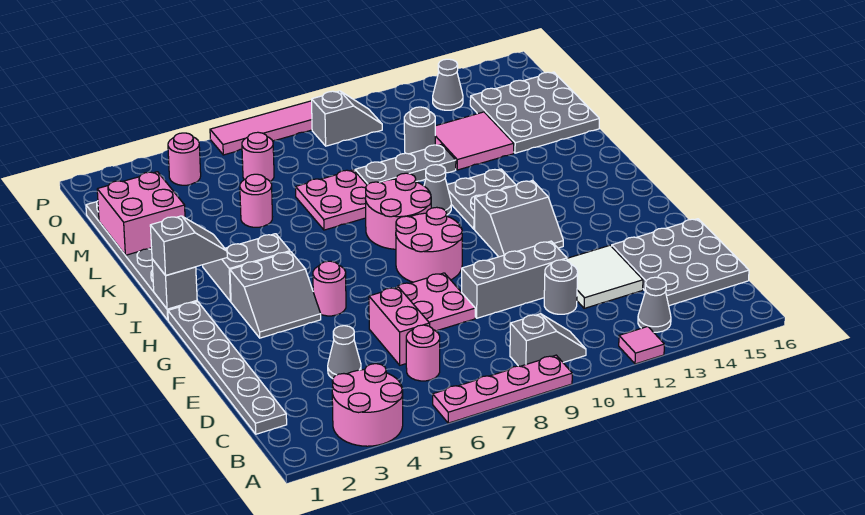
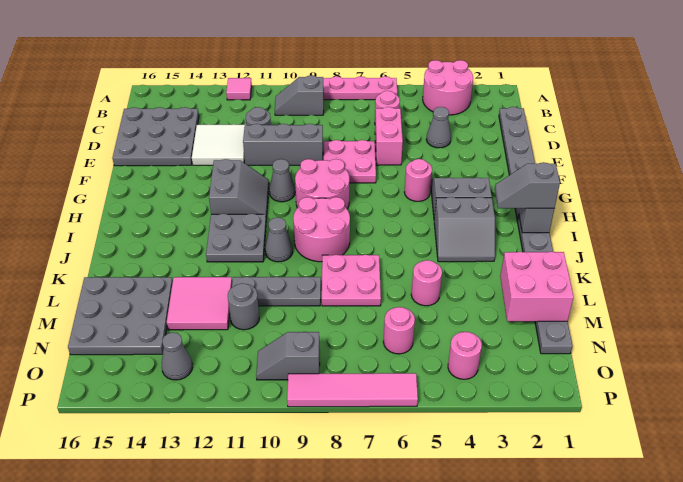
grey cone B13 level 1 -> grey cone G10 level 1
grey slope G11:H12 level 1 top H -> grey slope G11:H12 level 1 top 12

